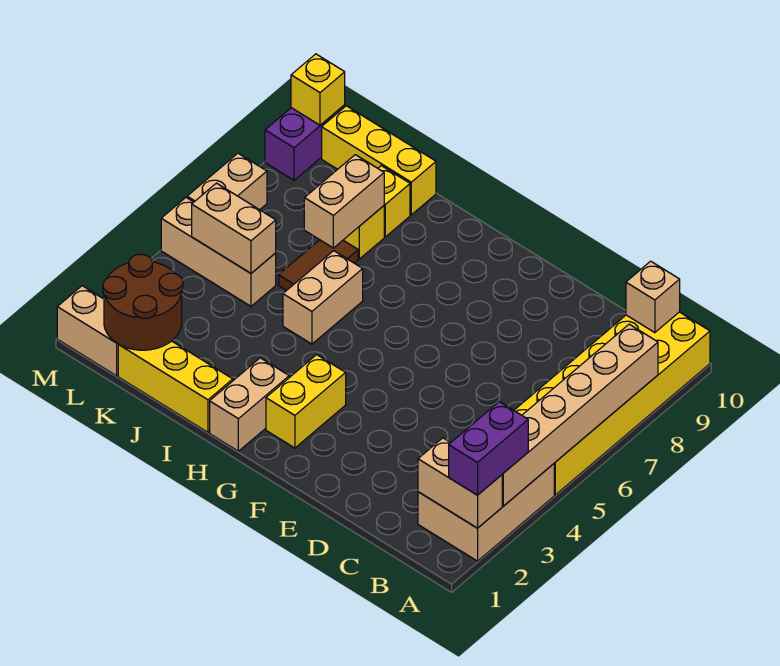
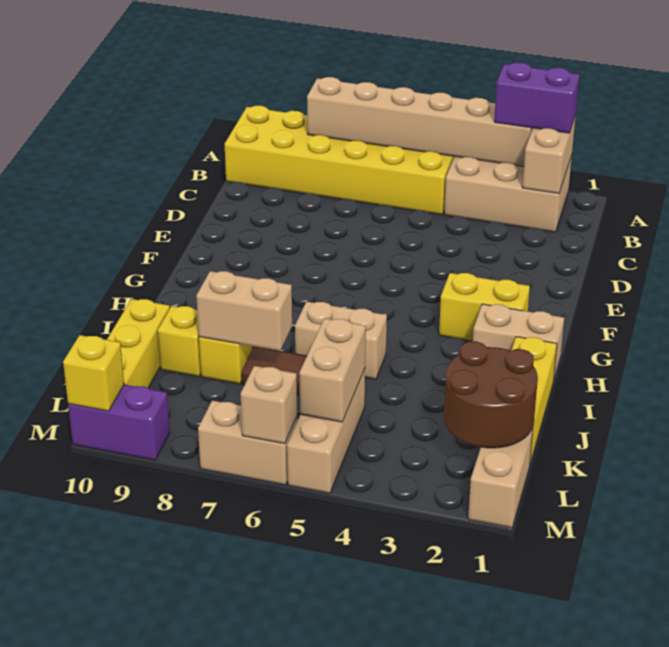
tan brick B10 level 2 -> tan brick M6 level 2

